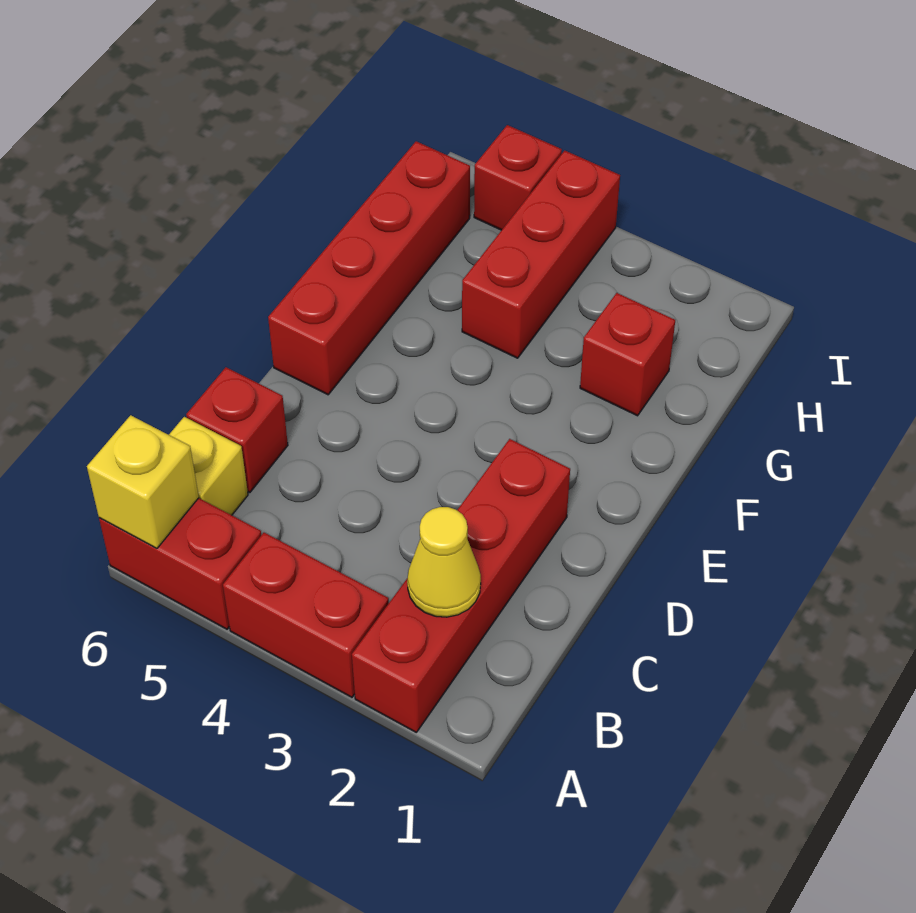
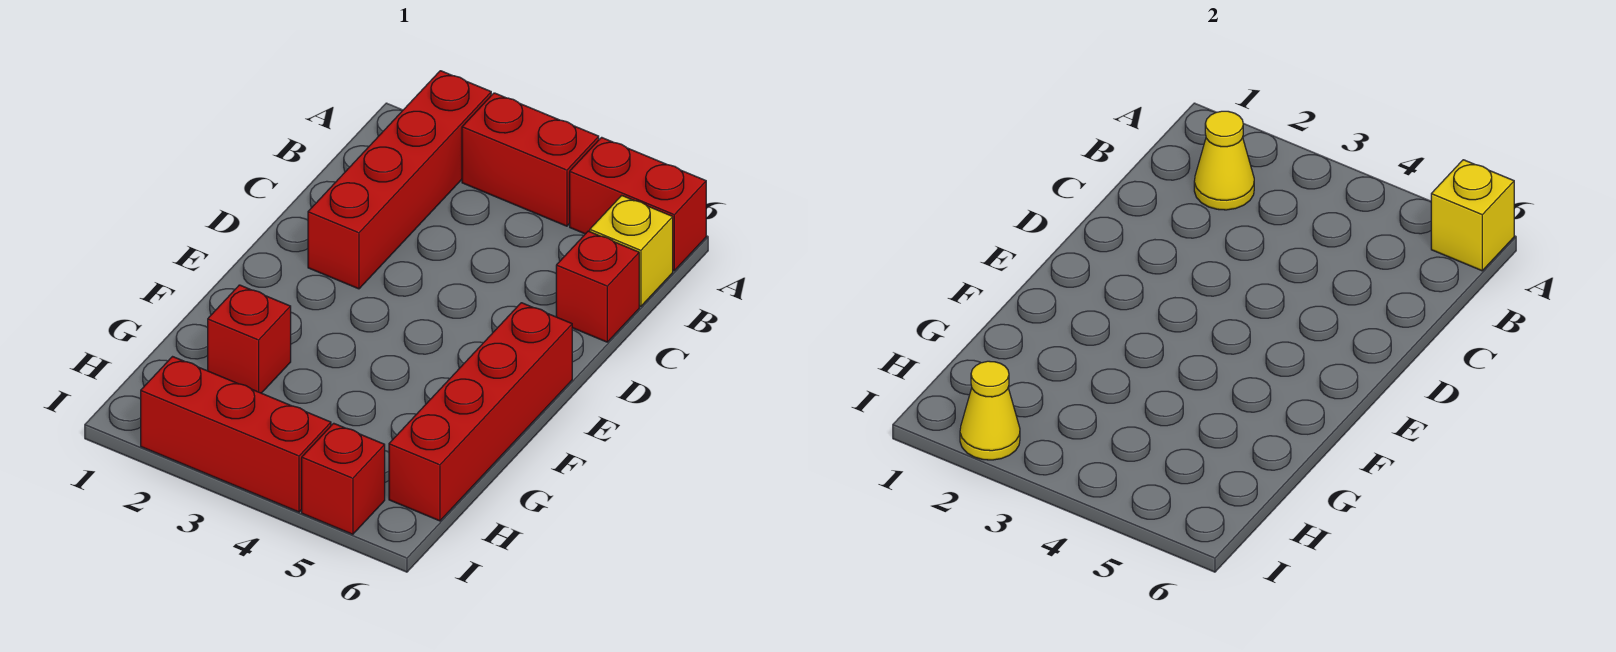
red brick G4:I4 level 1 -> red brick I2:I4 level 1
none -> yellow cone I2 level 2

